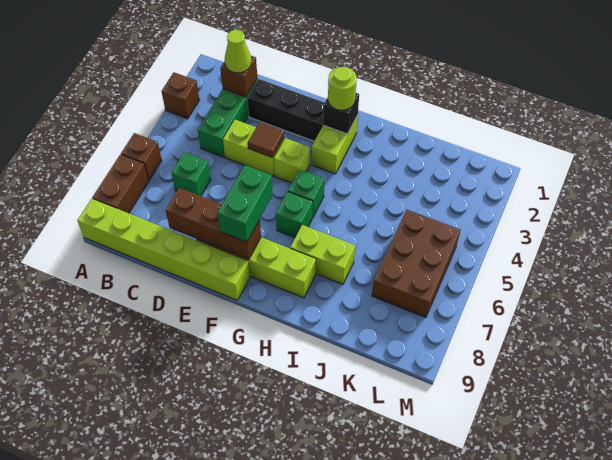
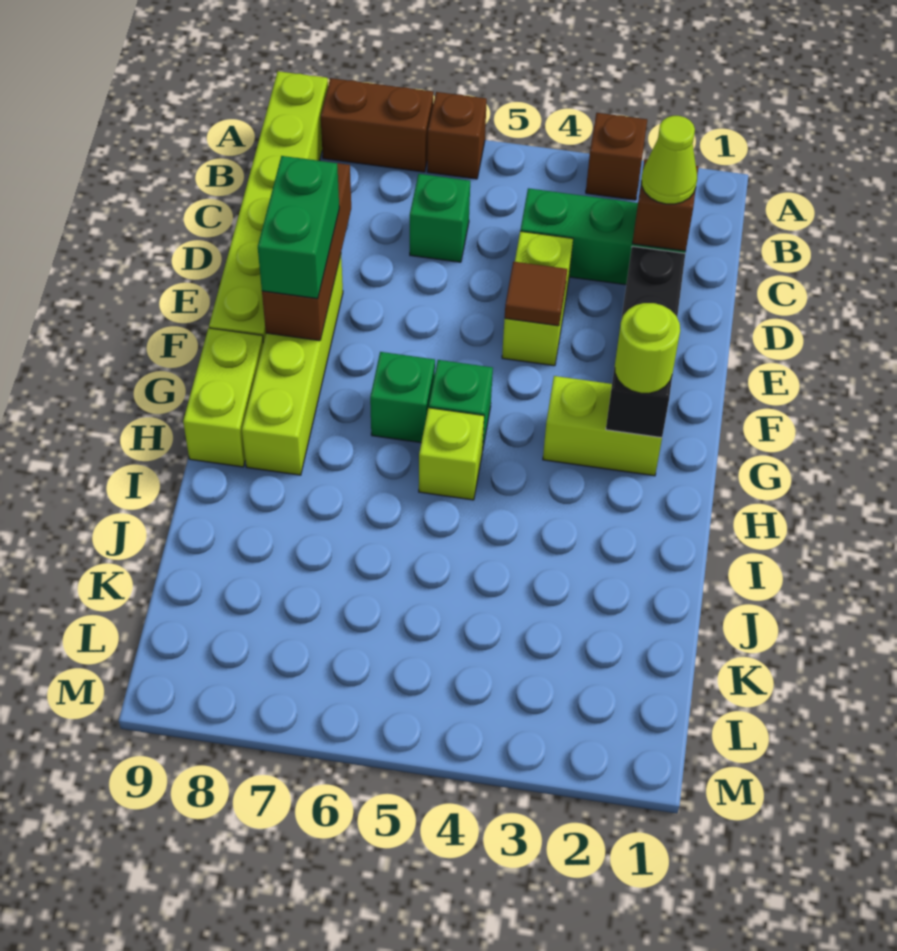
lime brick F4 level 1 -> lime brick H5 level 1
green brick F7:F8 level 3 -> green brick E8:F8 level 3
lime brick H7:I7 level 1 -> lime brick G9:H9 level 1
brown brick K5:L7 level 1 -> none

